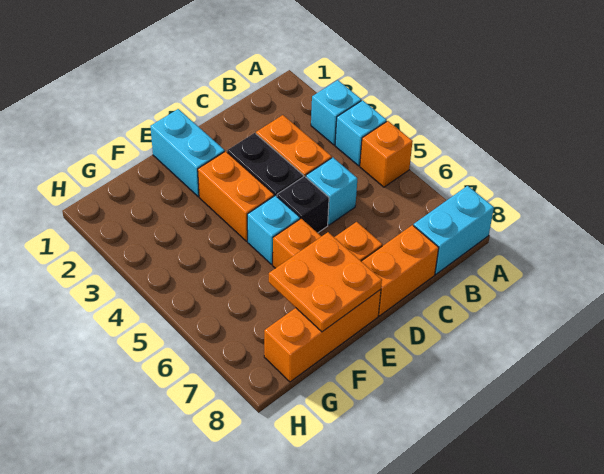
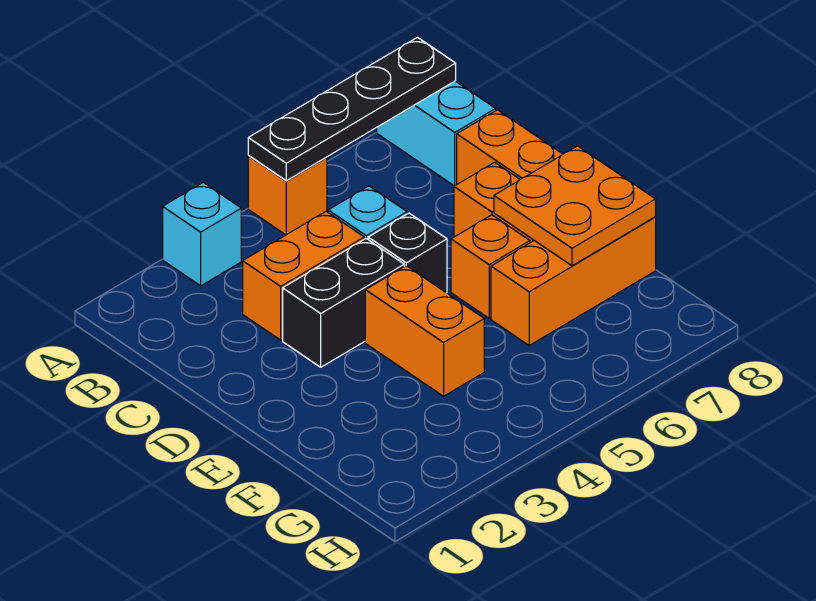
cyan brick A4 level 1 -> none
none -> black plate A5:A8 level 2
cyan brick E1:E2 level 1 -> none
orange brick E3:E4 level 1 -> orange brick E4:F4 level 1
cyan brick E5 level 1 -> none
orange brick E8:G8 level 1 -> orange brick F6:F8 level 1

